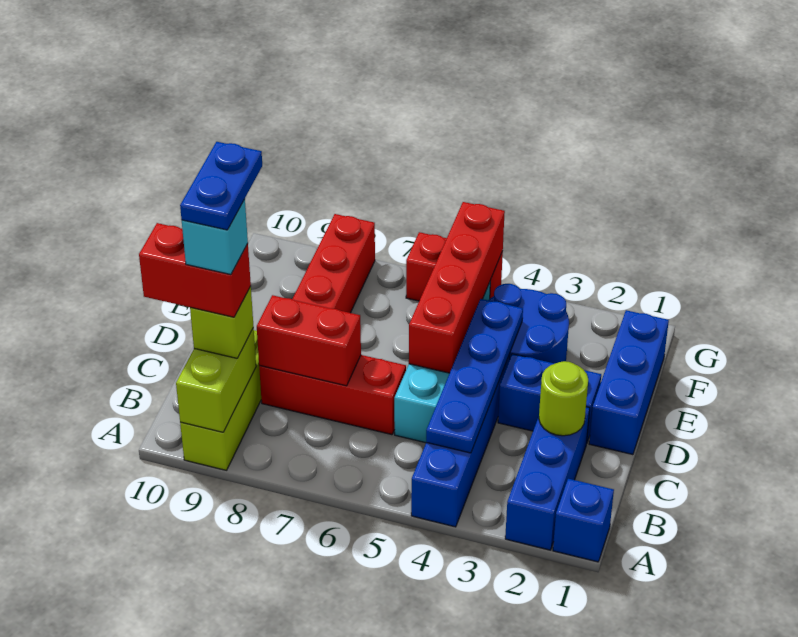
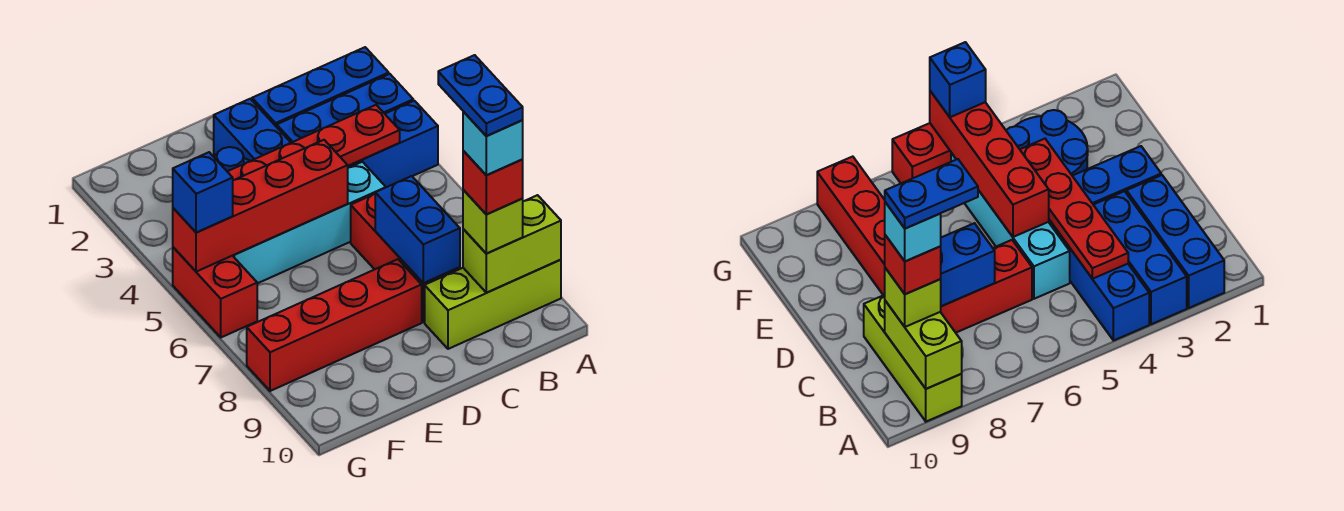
blue brick A1 level 1 -> blue brick G5 level 3
blue plate B4:E4 level 2 -> red plate B4:E4 level 2
red brick B9:B10 level 4 -> red brick B9 level 4
blue plate B9:C9 level 6 -> blue plate B8:B9 level 6
lime round brick C2 level 2 -> none
red brick C7:C8 level 2 -> blue brick C7:C8 level 2
blue brick D1:F1 level 1 -> blue brick A3:C3 level 1

